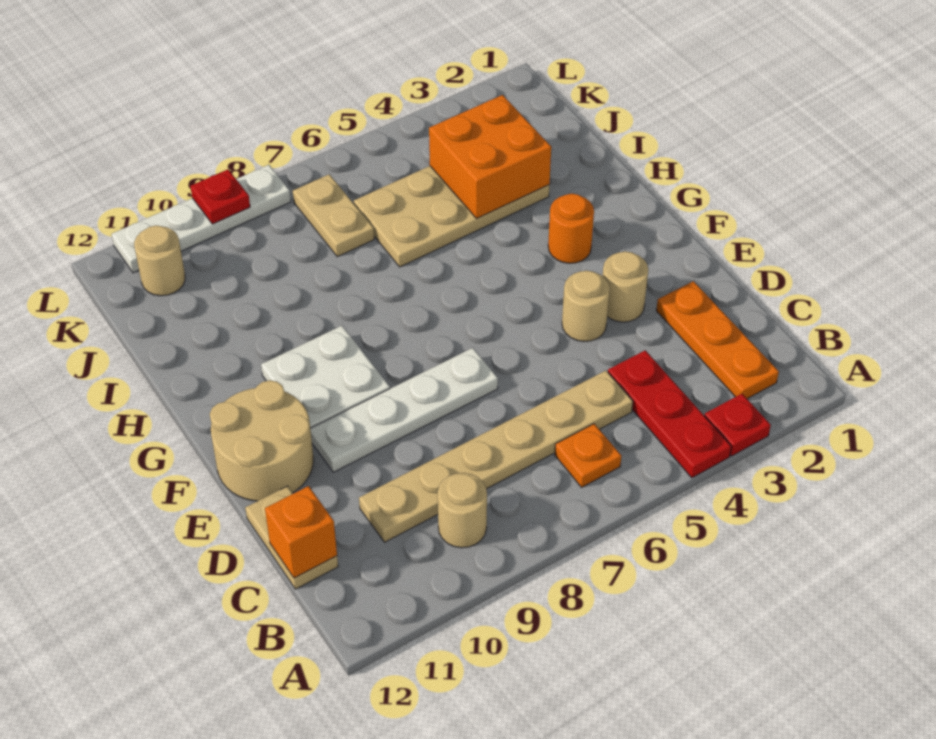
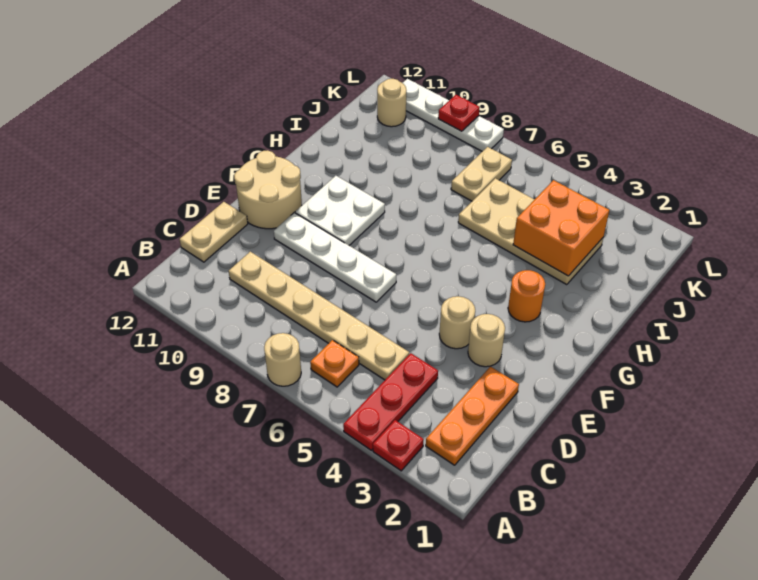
tan round brick B9 level 1 -> tan round brick A7 level 1
orange brick C12 level 2 -> none

